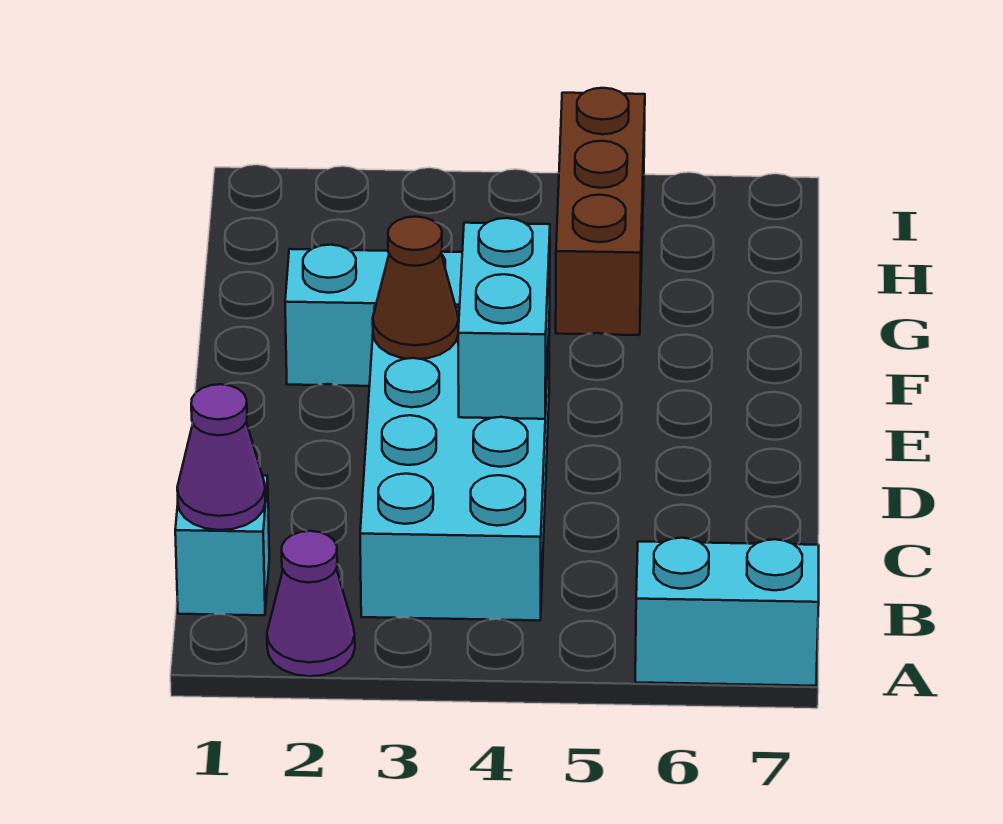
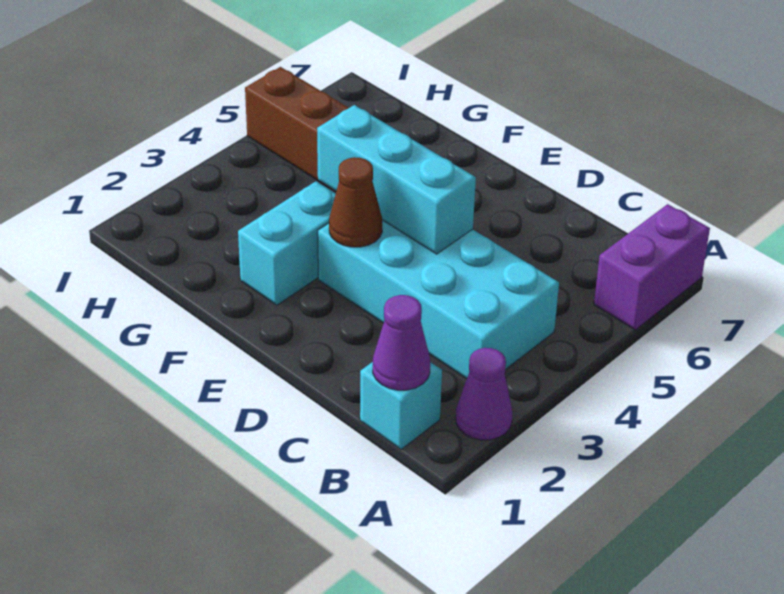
cyan brick A6:A7 level 1 -> purple brick A6:A7 level 1
cyan brick D4:E4 level 2 -> cyan brick D4:F4 level 2

